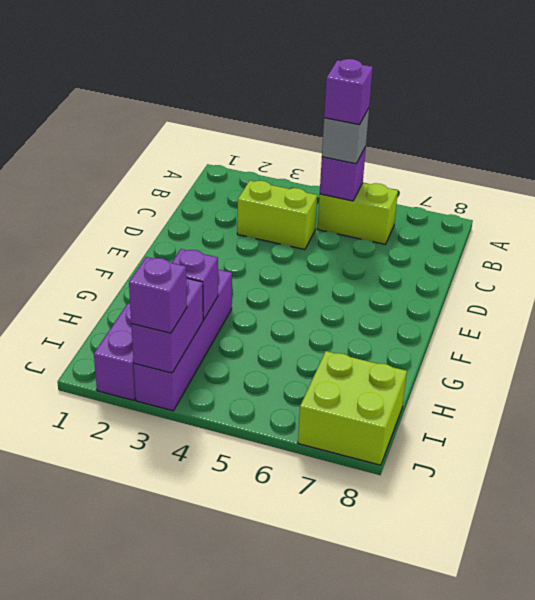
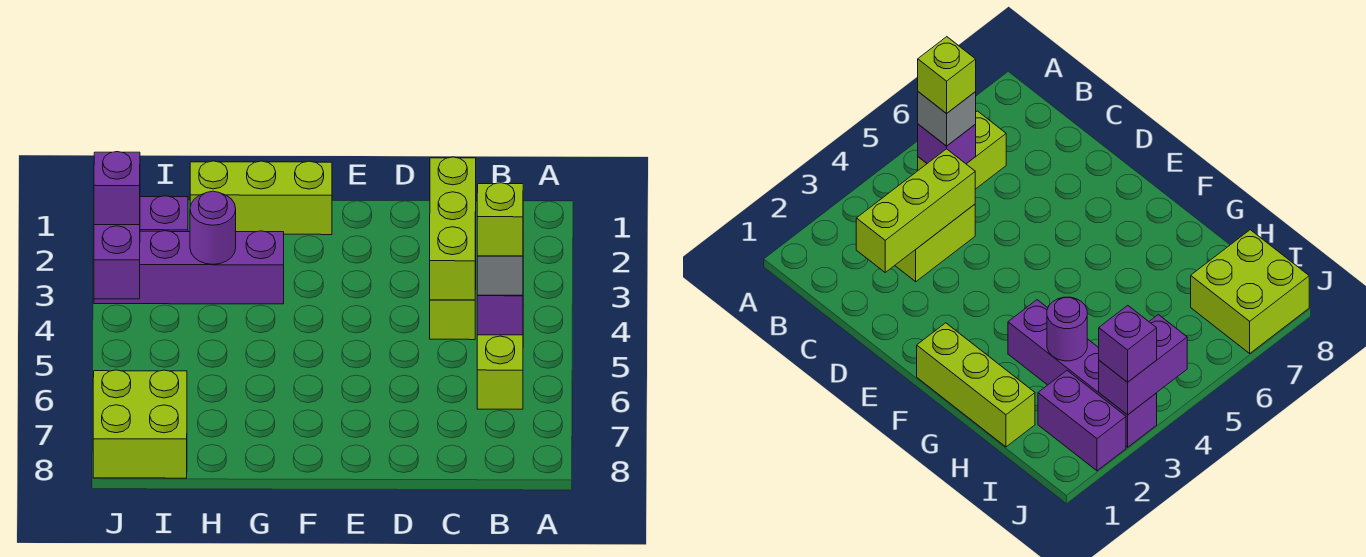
purple brick B5 level 4 -> lime brick B5 level 4
none -> lime brick C2:C4 level 2
none -> lime brick F1:H1 level 1
purple brick H3 level 2 -> purple round brick H3 level 2
purple brick I3:J3 level 2 -> purple brick J3:J4 level 2

